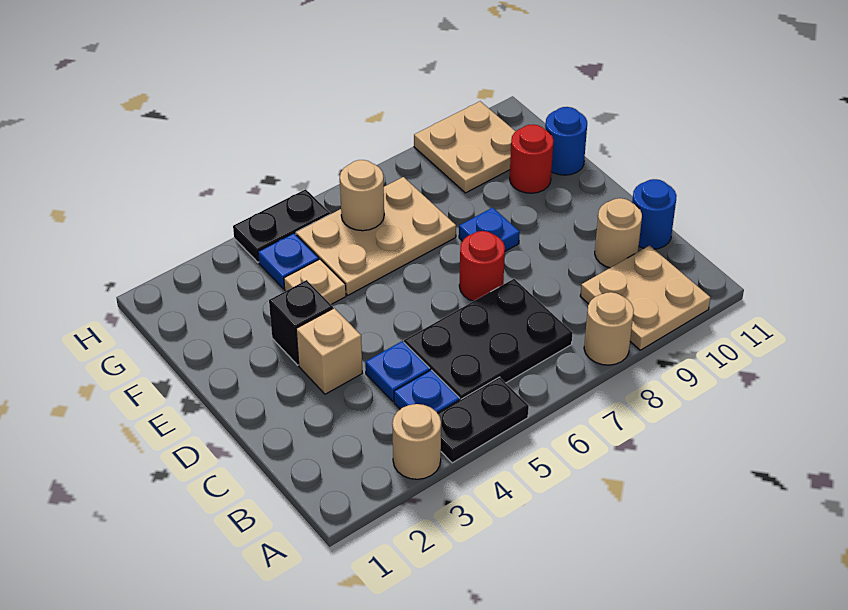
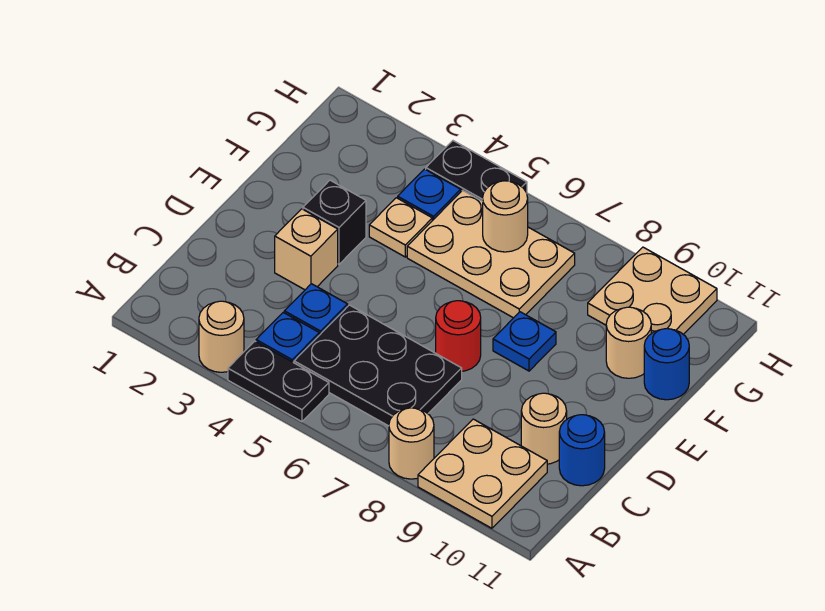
red round brick F10 level 1 -> tan round brick F10 level 1

